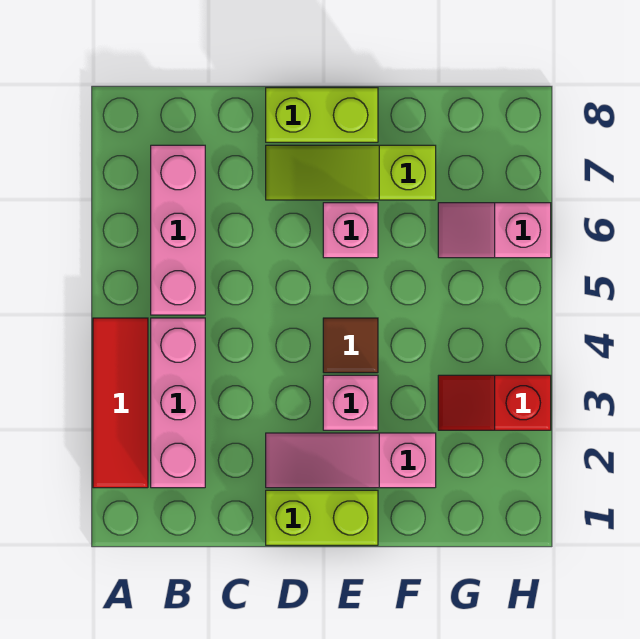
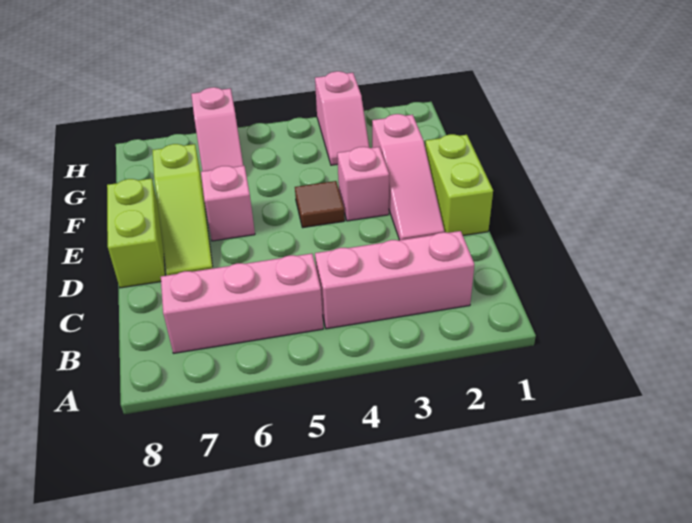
red tile A2:A4 level 1 -> none
red slope G3:H3 level 1 top H -> pink slope G3:H3 level 1 top H

